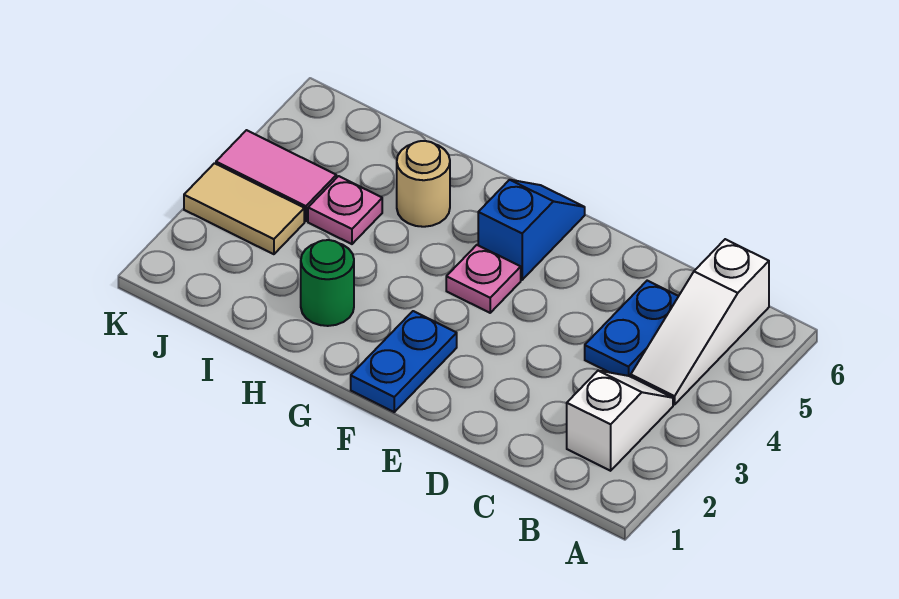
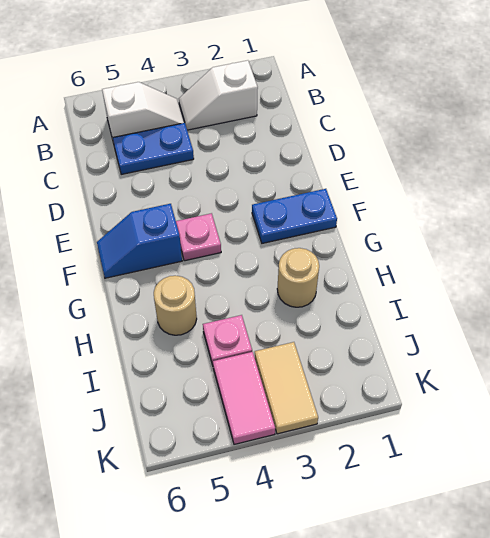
white slope B4:B6 level 1 top 6 -> white slope B4:B5 level 1 top 5
green round brick H2 level 1 -> tan round brick H2 level 1

